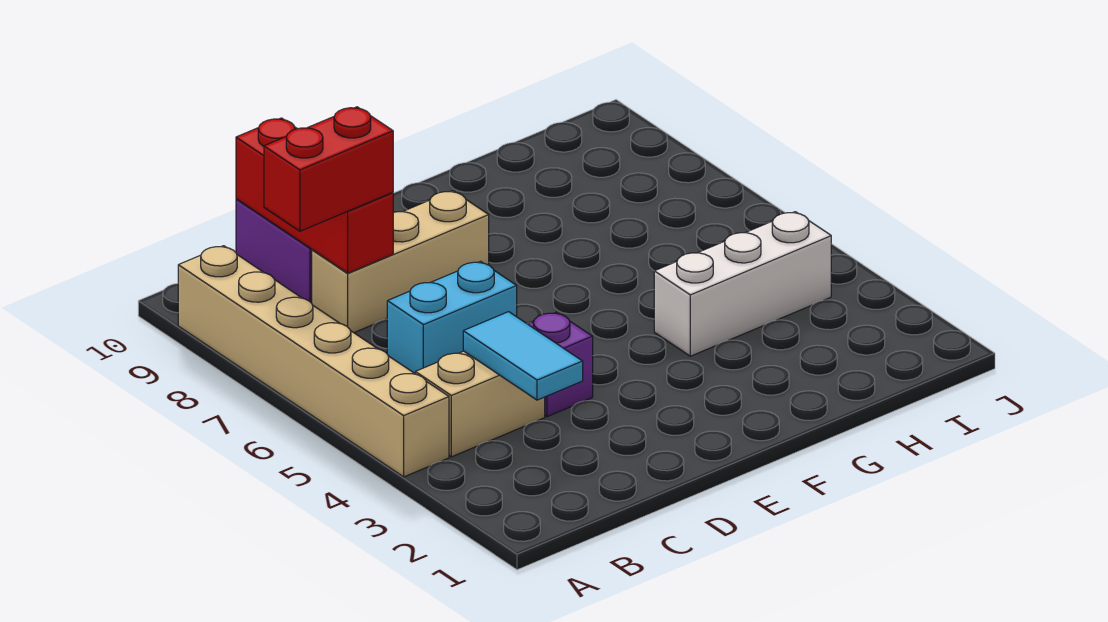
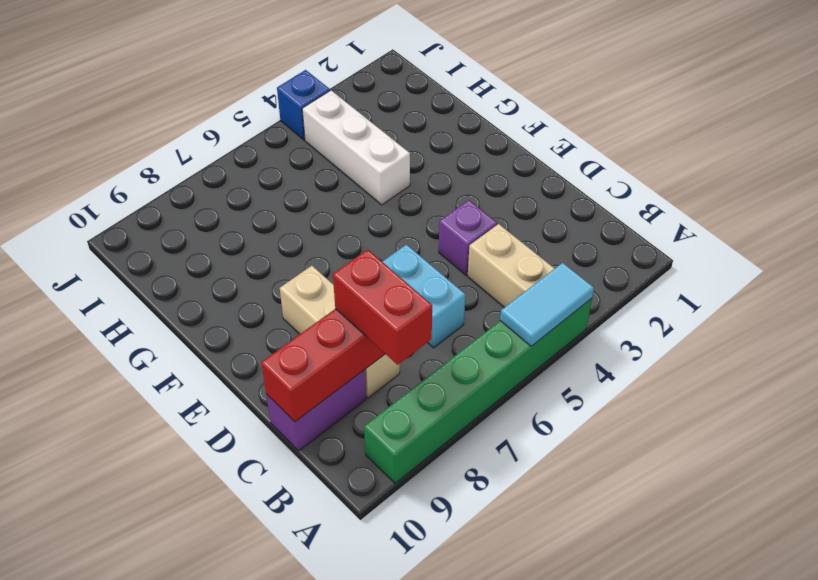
tan brick A4:A9 level 1 -> green brick A4:A9 level 1
cyan tile C3:C4 level 2 -> cyan tile A4:A5 level 2
none -> blue brick J4 level 1

